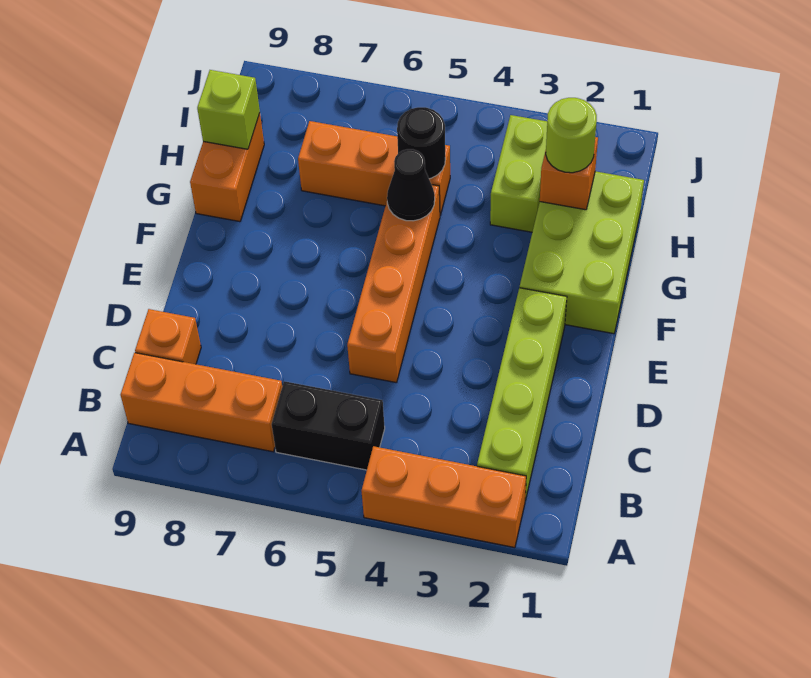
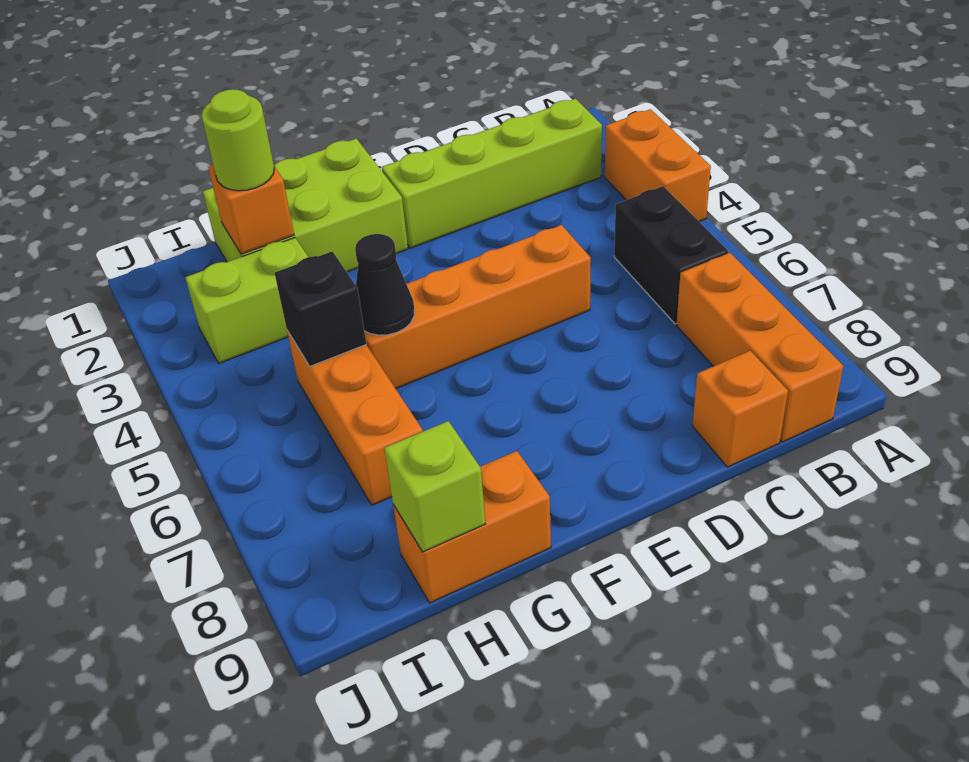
orange brick A2:A4 level 1 -> orange brick A3:A4 level 1
black round brick H5 level 2 -> black brick H5 level 2

